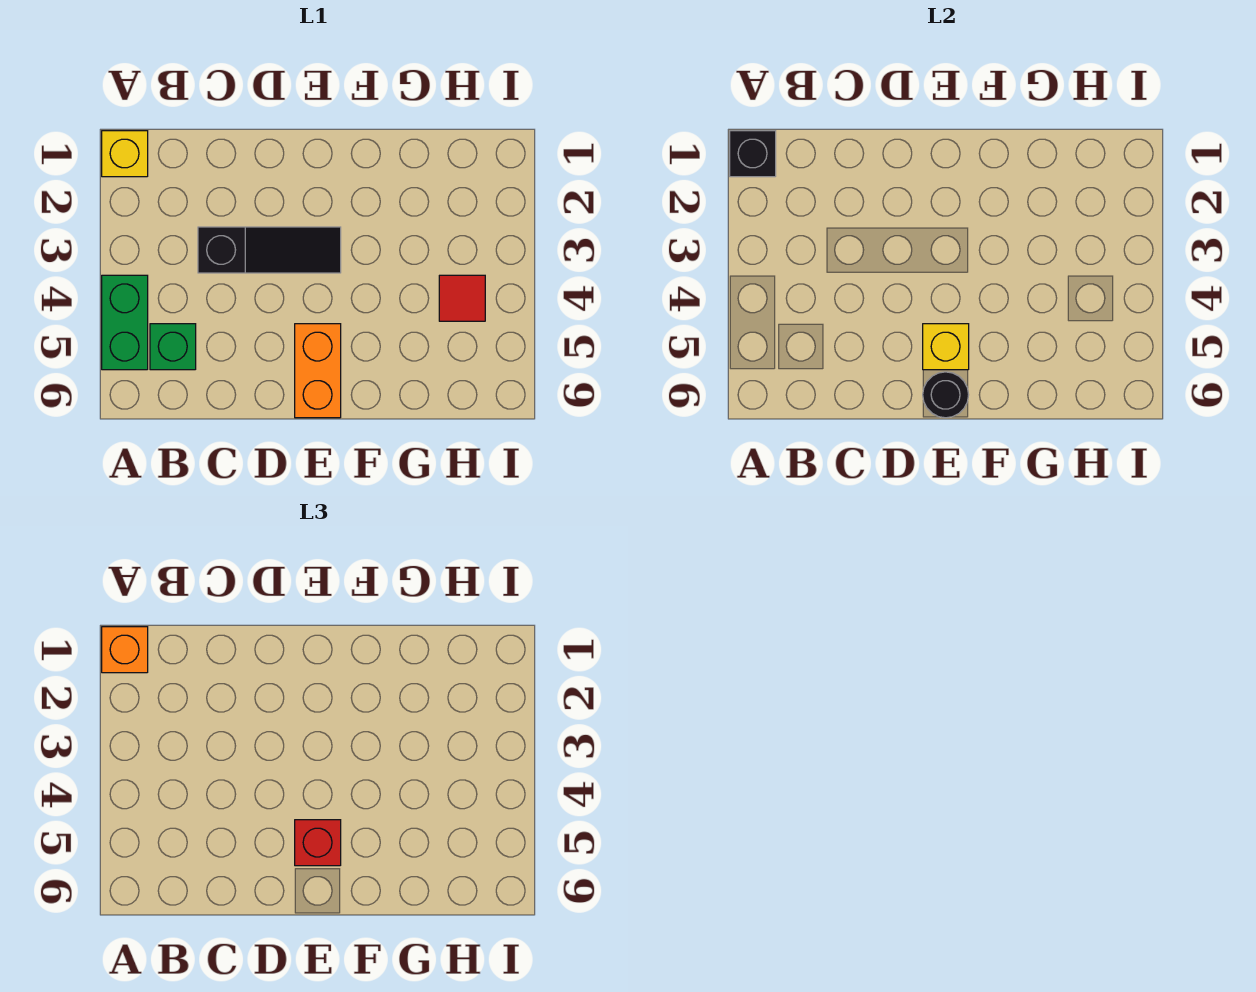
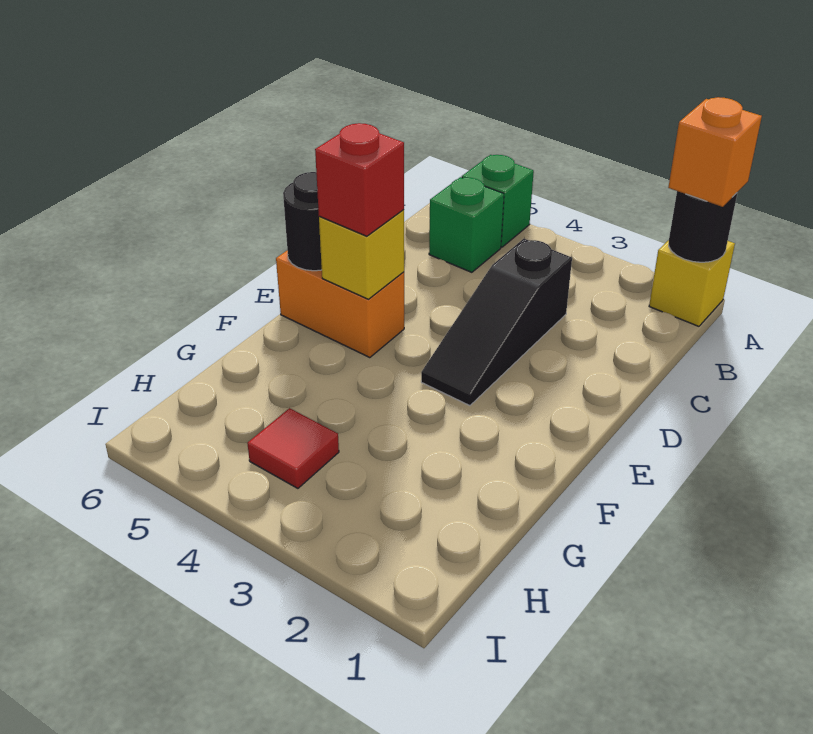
black brick A1 level 2 -> black round brick A1 level 2
green brick A4:A5 level 1 -> green brick A5 level 1

